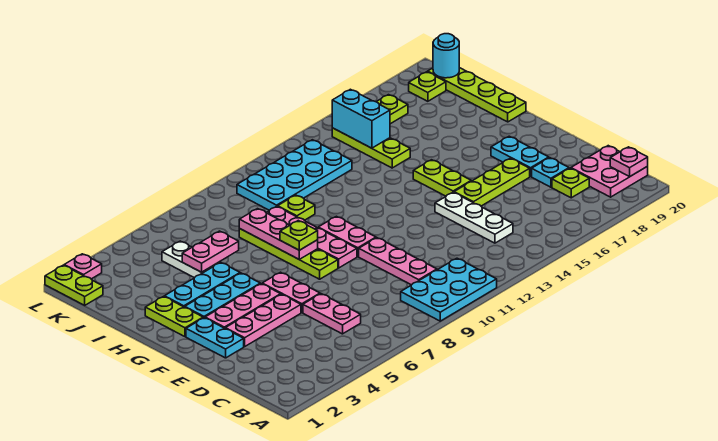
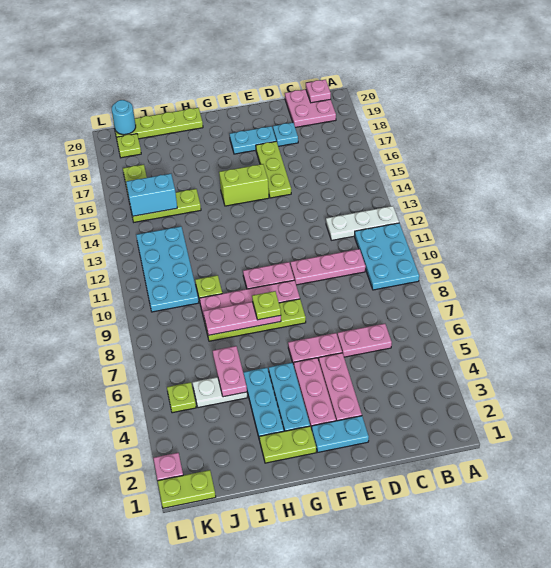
white plate C14:E14 level 1 -> white plate A12:C12 level 1
lime plate C18 level 1 -> lime plate K5 level 1
lime plate F15:G15 level 1 -> lime brick F15:G15 level 1

